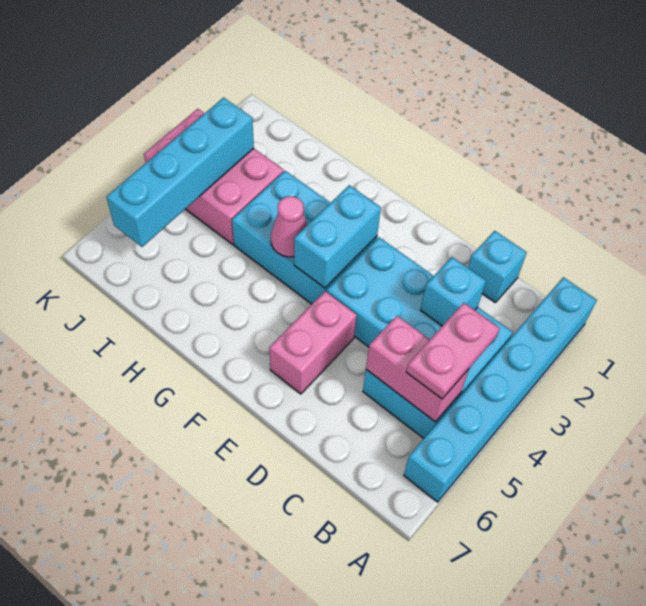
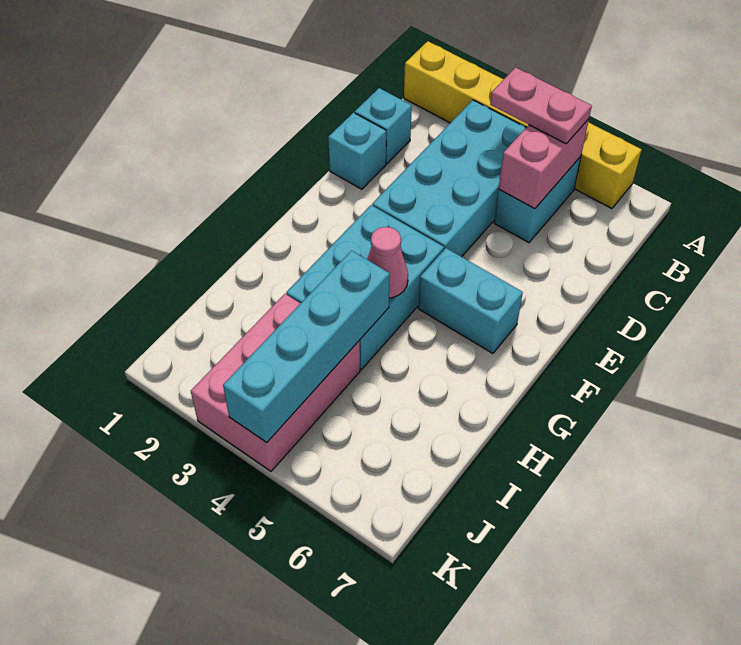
cyan brick A1:A6 level 1 -> yellow brick A1:A6 level 1
cyan brick C3 level 2 -> cyan brick D1 level 1
pink brick E5:E6 level 1 -> none
cyan brick F3:F4 level 2 -> cyan brick F5:F6 level 1
cyan brick J3:J6 level 2 -> cyan brick H4:K4 level 2

